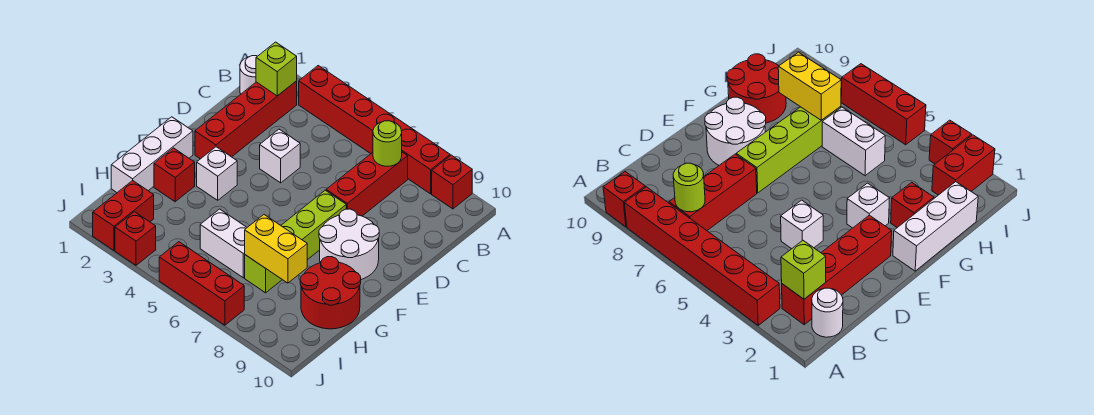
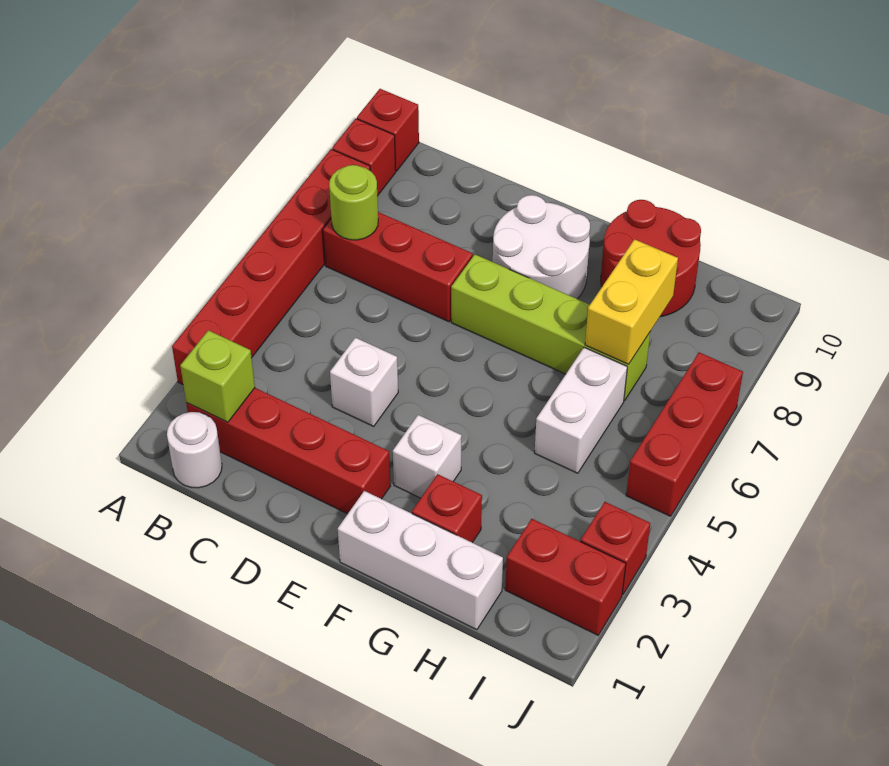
none -> red brick A10 level 1

